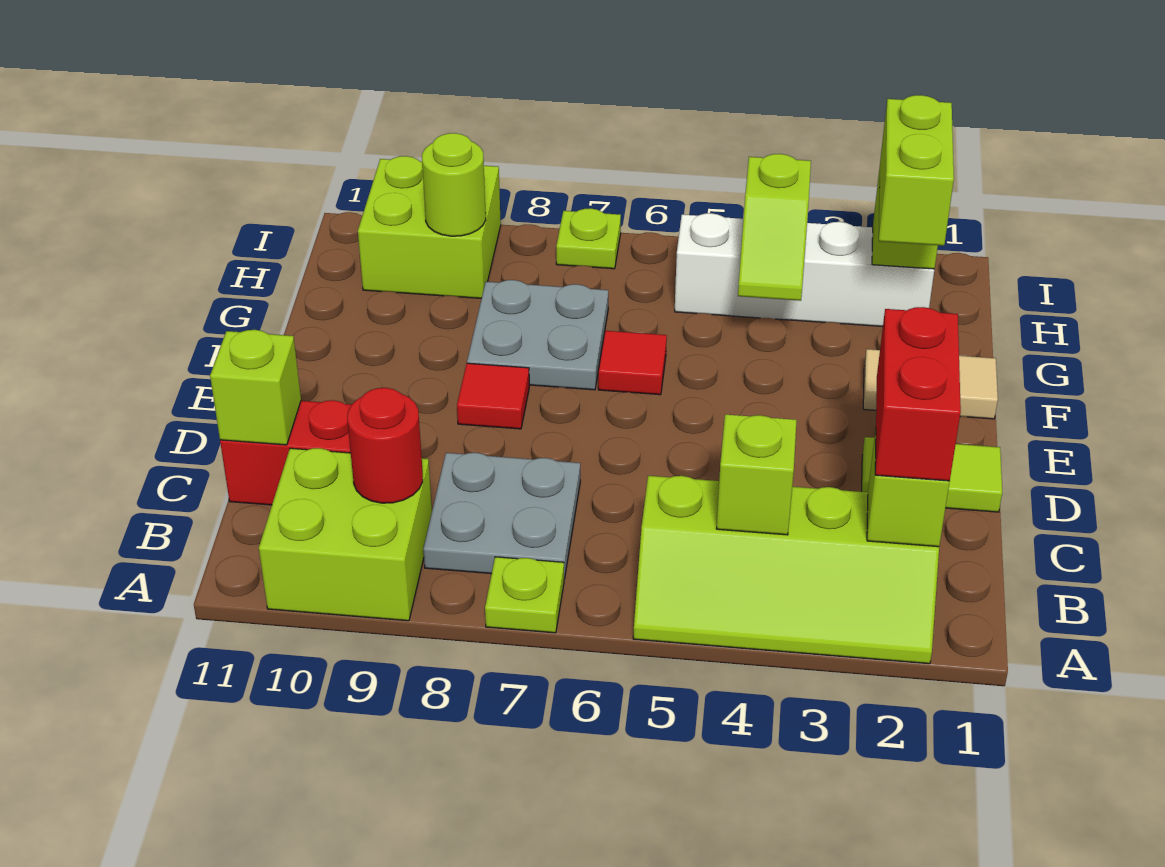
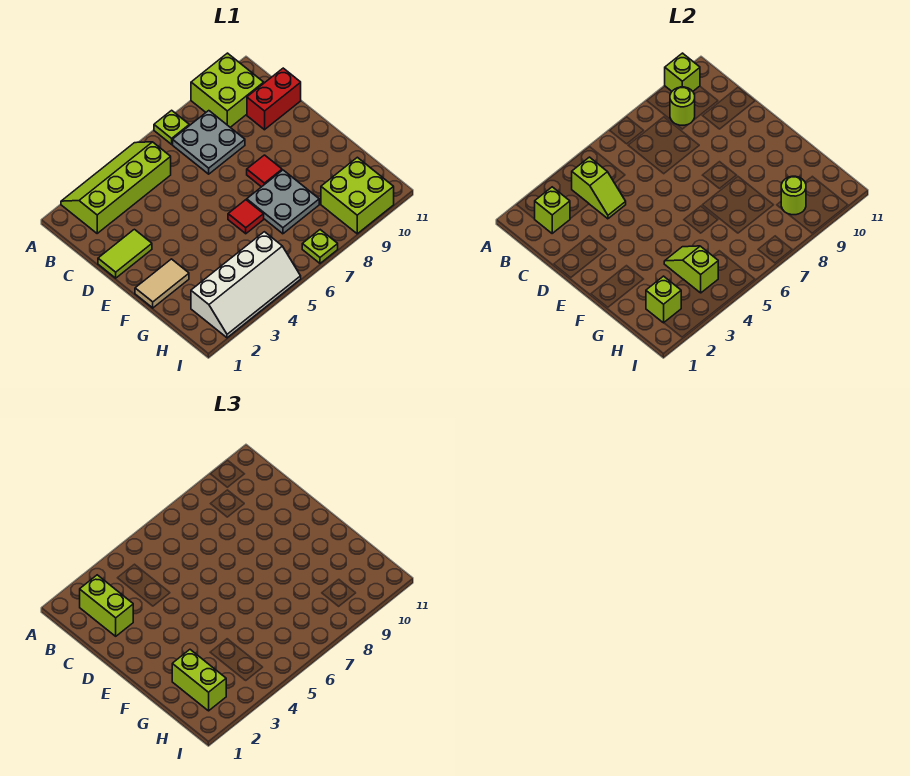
red brick B2:C2 level 3 -> lime brick B2:C2 level 3
red round brick B9 level 2 -> lime round brick B9 level 2
lime brick C11 level 2 -> lime brick A10 level 2

